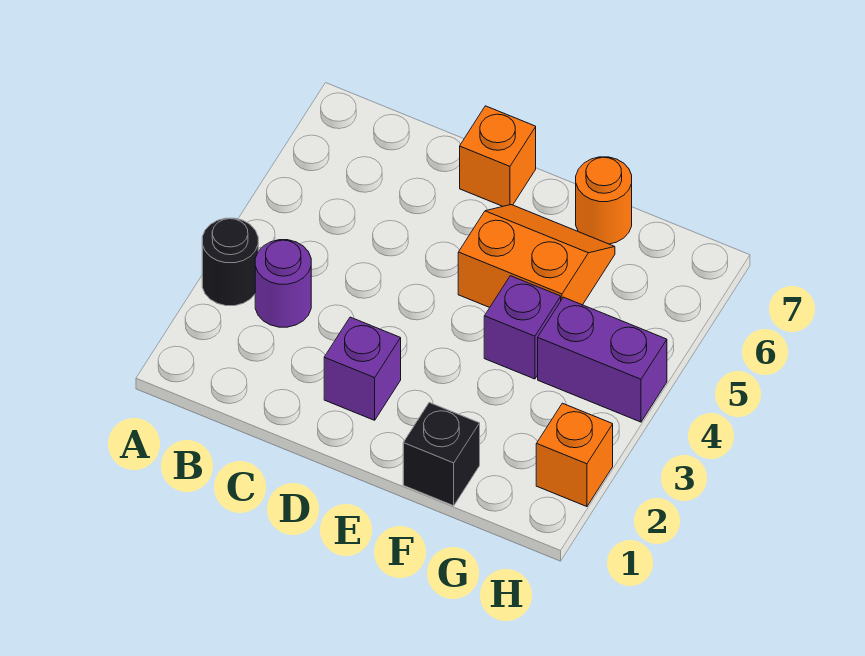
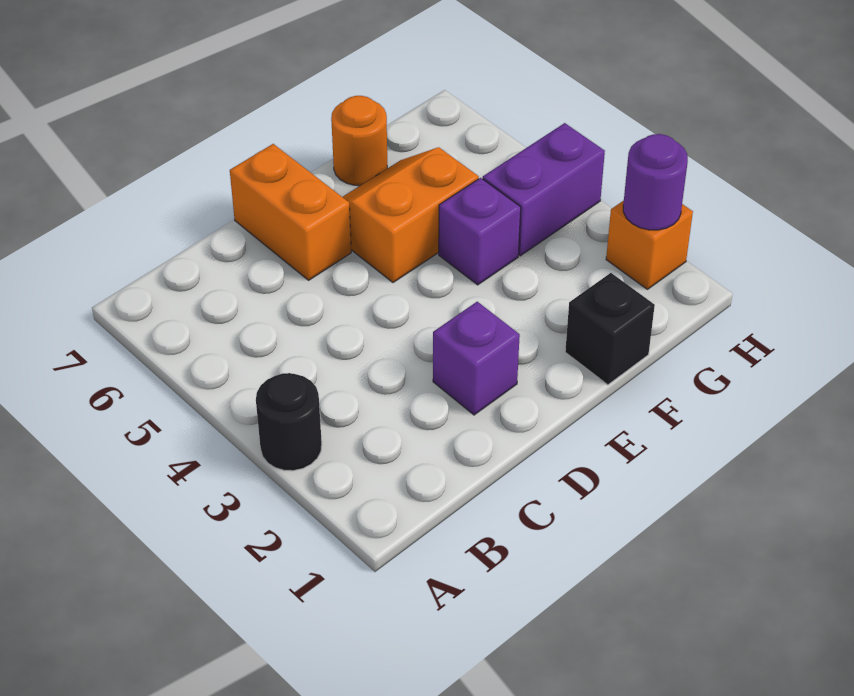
purple round brick B3 level 1 -> purple round brick H2 level 2
orange brick D7 level 1 -> orange brick D6:D7 level 1

